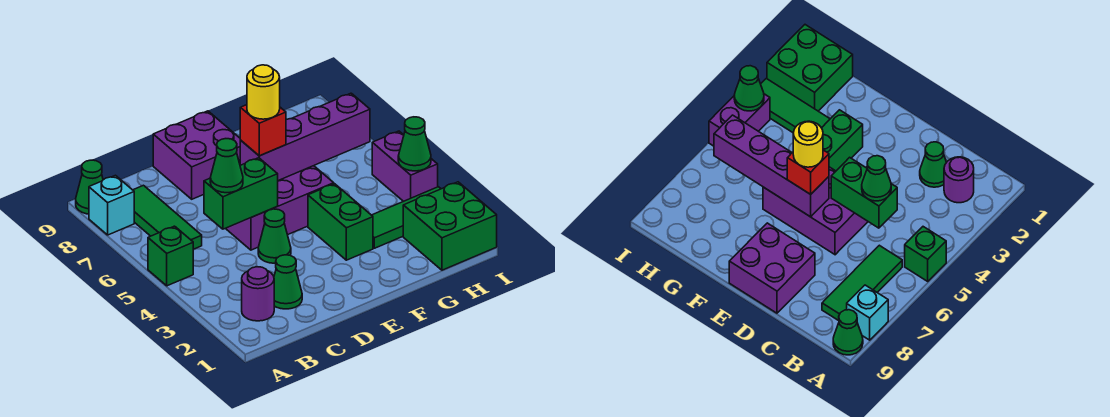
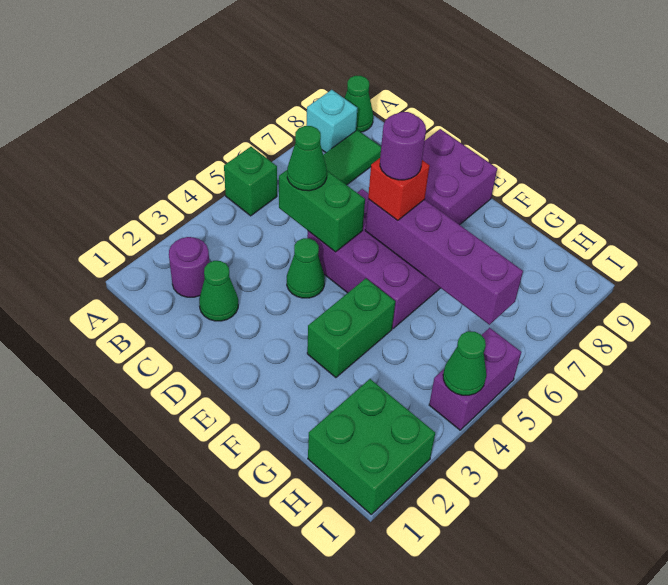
yellow round brick E6 level 4 -> purple round brick E6 level 4
green tile G3:I3 level 1 -> none

